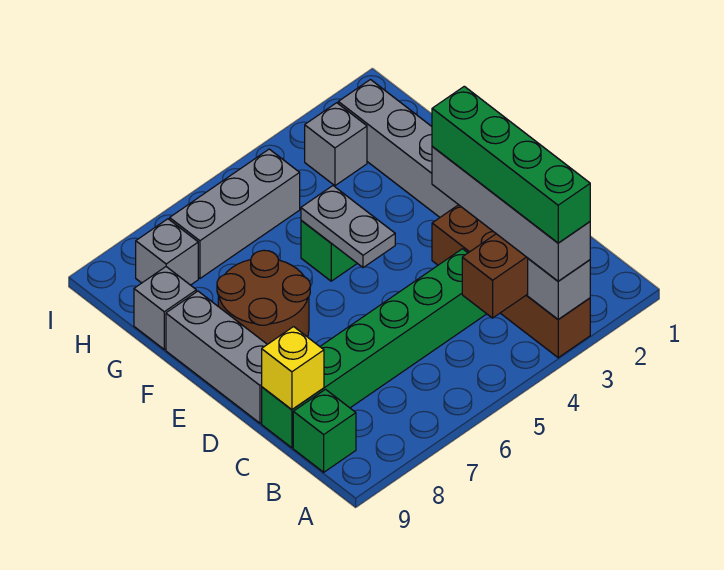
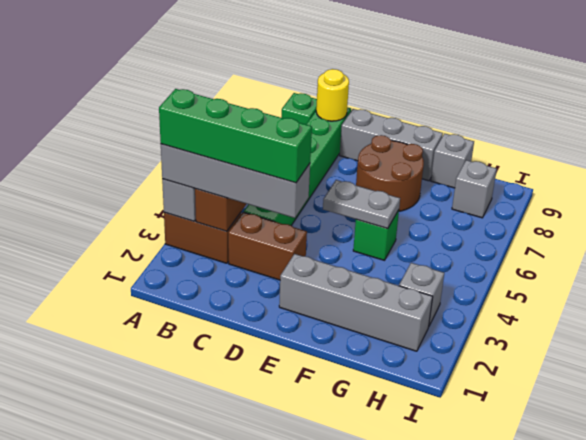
yellow brick C9 level 2 -> yellow round brick C9 level 2
grey brick H5:H7 level 1 -> none

